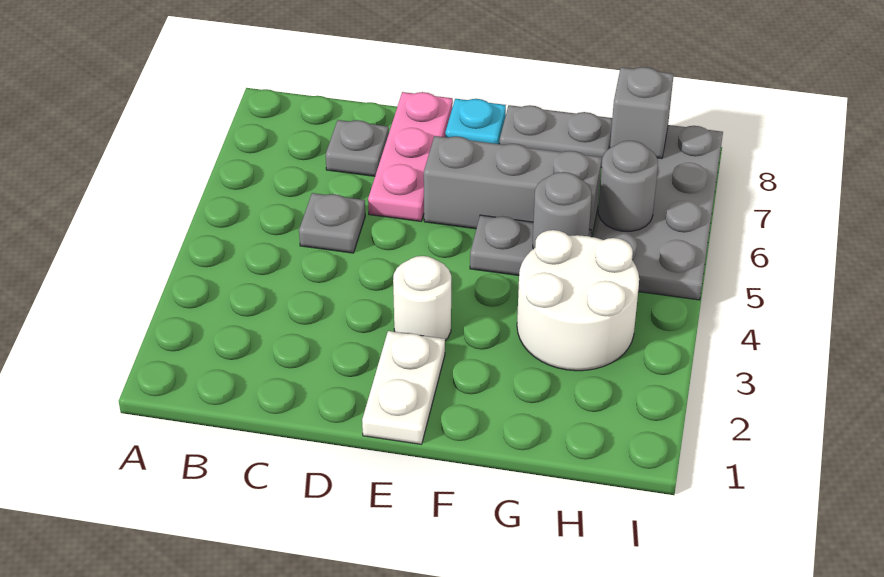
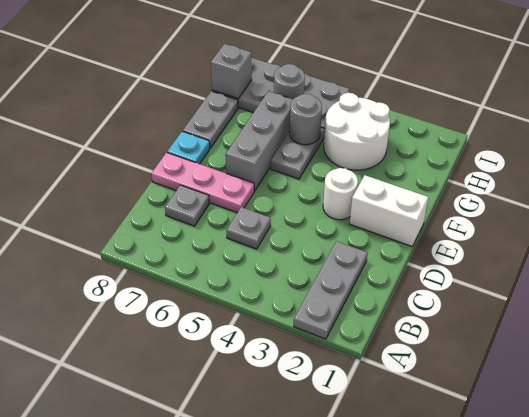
none -> grey plate A2:C2 level 1
white plate E1:E2 level 1 -> white brick E1:E2 level 1

